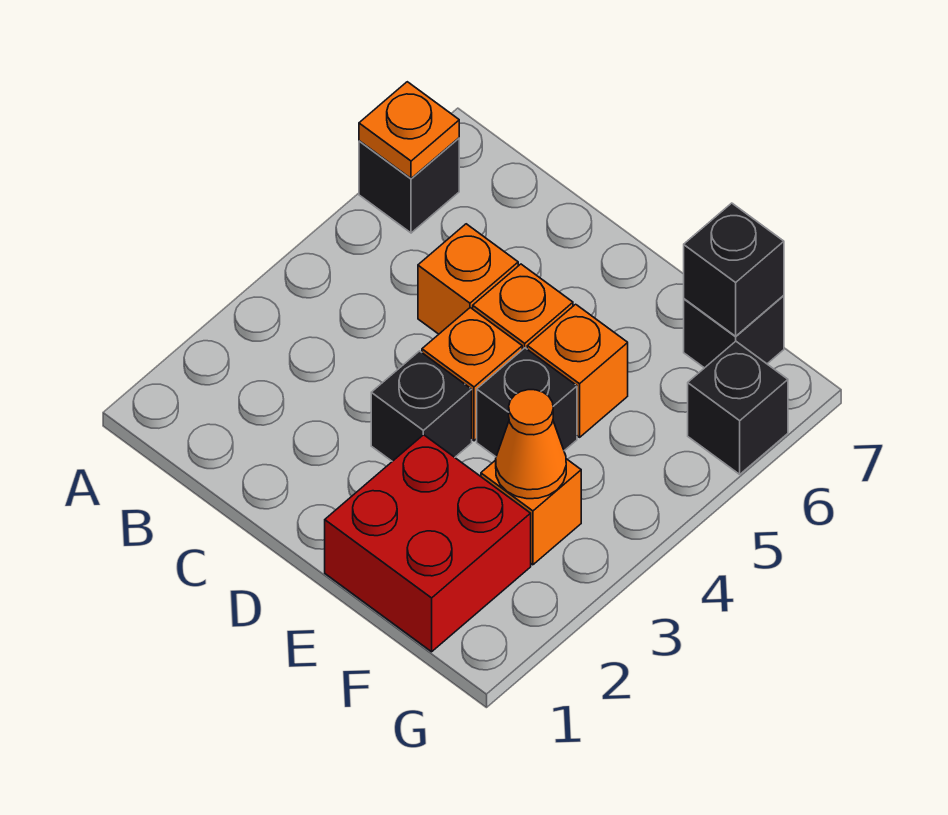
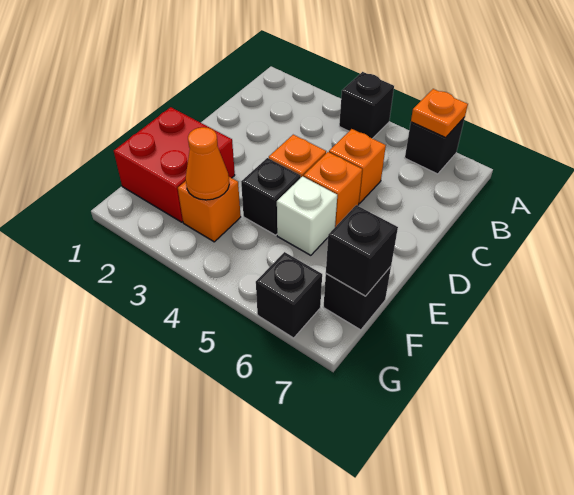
black brick D3 level 1 -> black brick A4 level 1
orange brick E5 level 1 -> white brick E5 level 1

